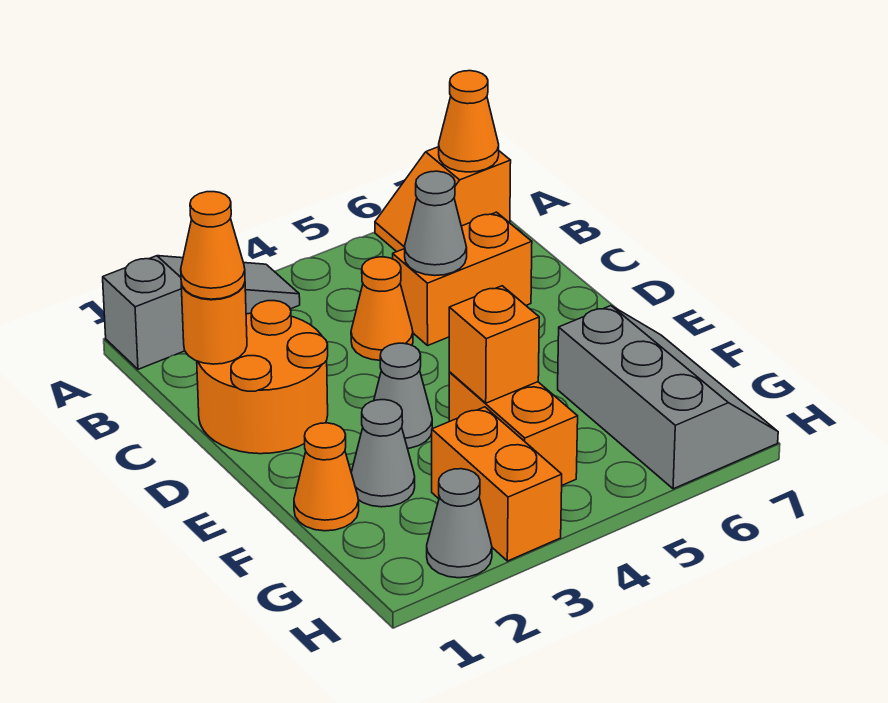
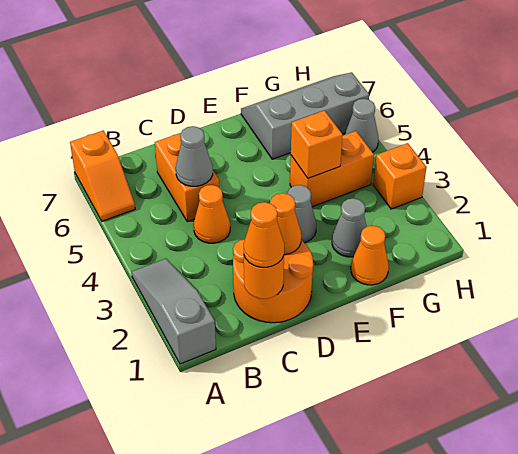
orange cone A7 level 2 -> orange cone D2 level 2
orange brick G3:H3 level 1 -> orange brick H3 level 1
grey cone H2 level 1 -> grey cone H5 level 1

